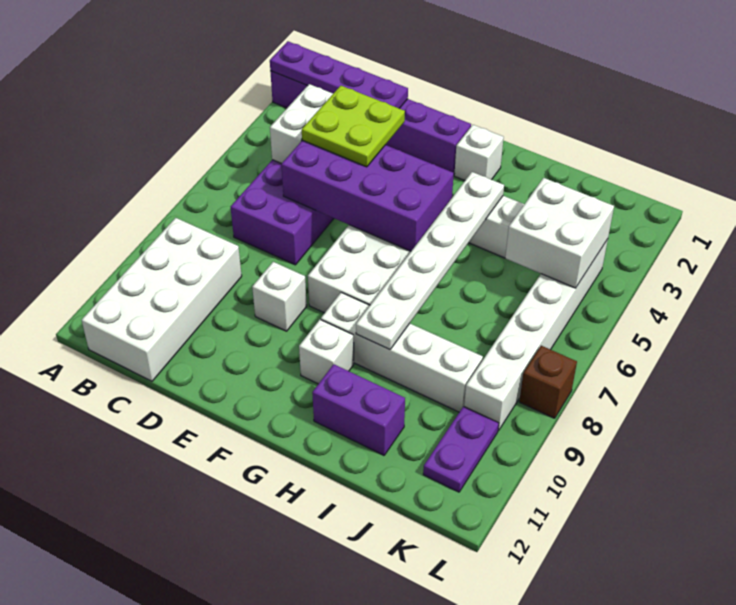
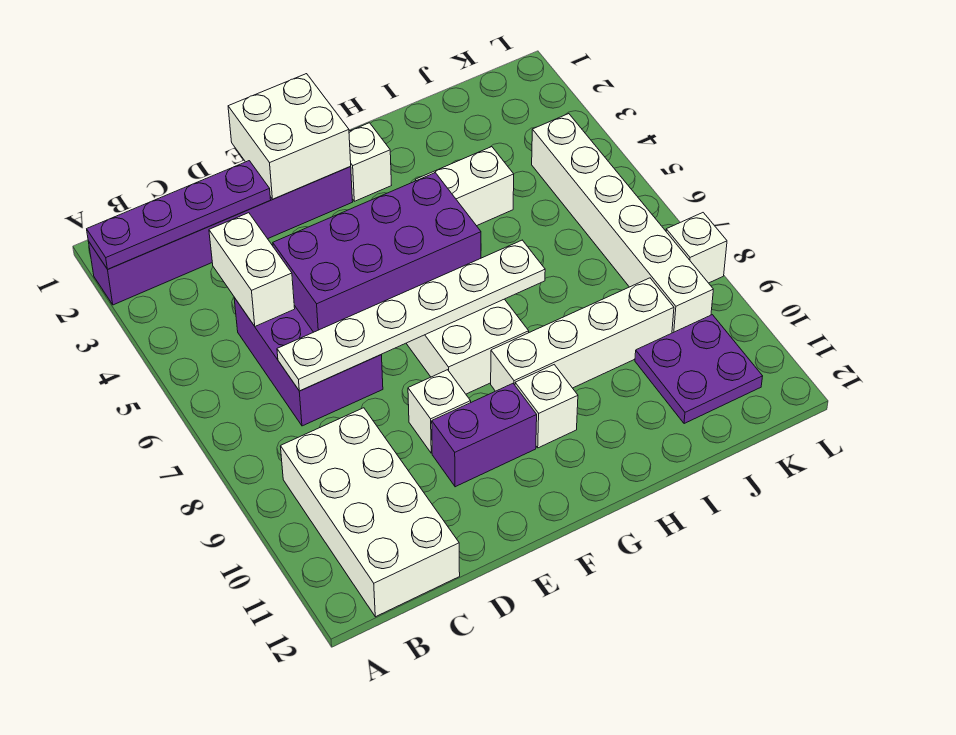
lime plate D4:E5 level 3 -> none
white plate H4:H9 level 2 -> white plate C7:H7 level 2
purple brick H11:I11 level 1 -> purple brick E10:F10 level 1
white brick J4:K5 level 2 -> white brick E1:F2 level 2
purple plate K10:K11 level 1 -> purple plate J10:K11 level 1
brown brick L8 level 1 -> white brick L8 level 1

